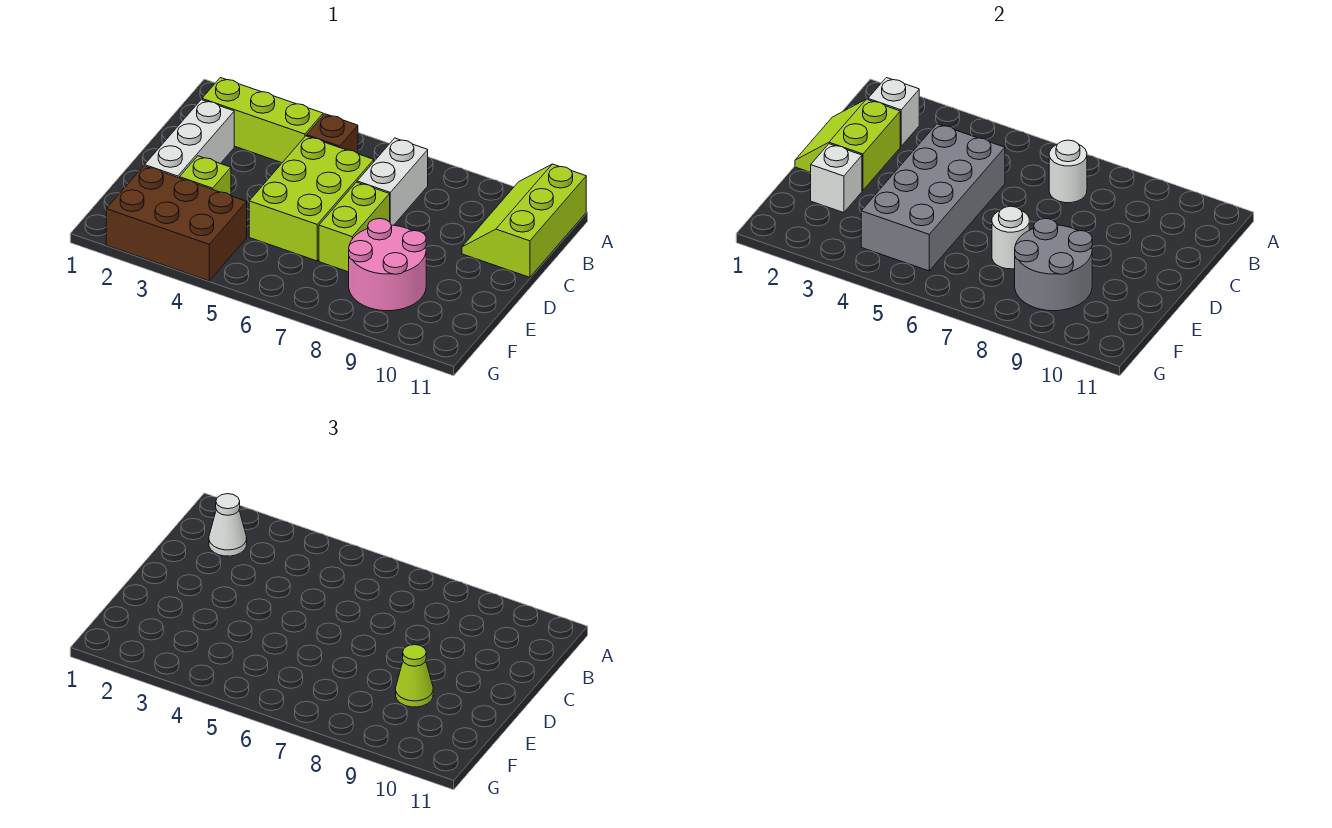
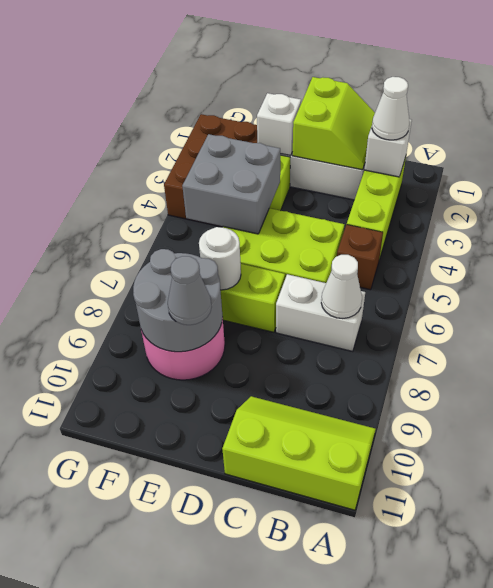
white round brick B7 level 2 -> white cone B7 level 2
lime slope C1:D2 level 2 top 2 -> lime slope C1:D2 level 2 top D
grey brick C4:F5 level 2 -> grey brick E4:F5 level 2
lime cone E9 level 3 -> grey cone E9 level 3

